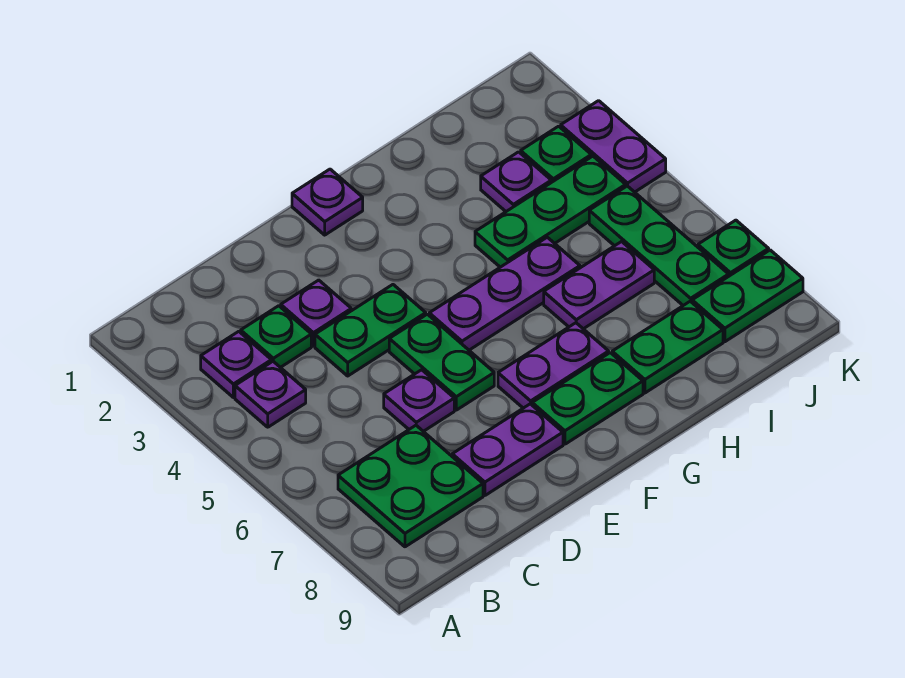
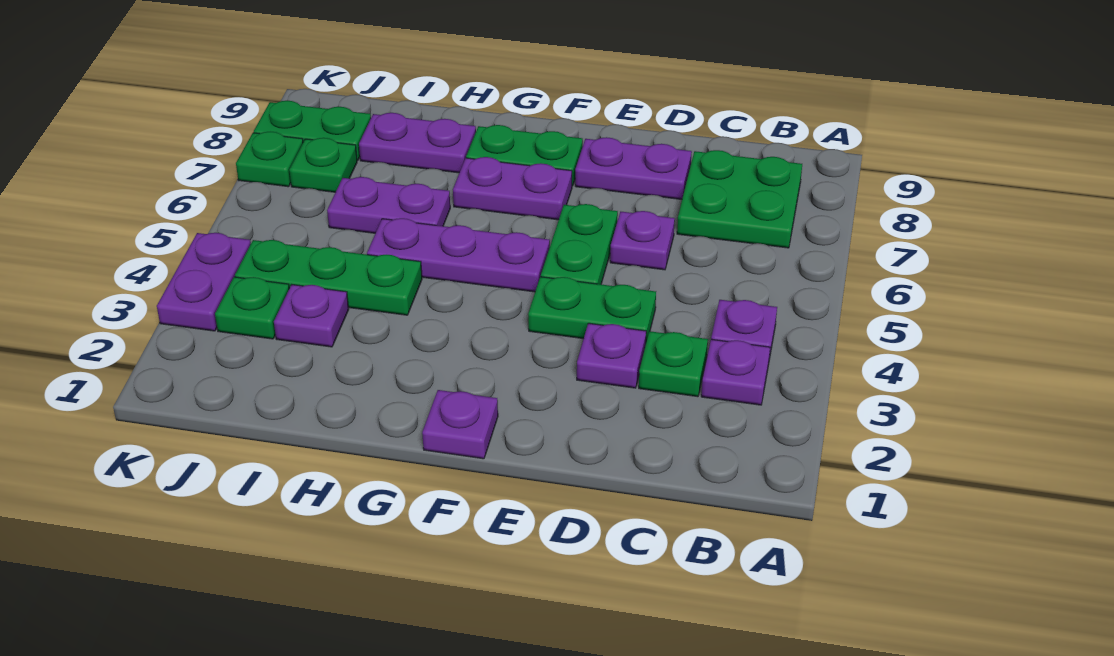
green plate H8:I8 level 1 -> purple plate H8:I8 level 1
green plate J5:J7 level 1 -> green plate J7 level 1

